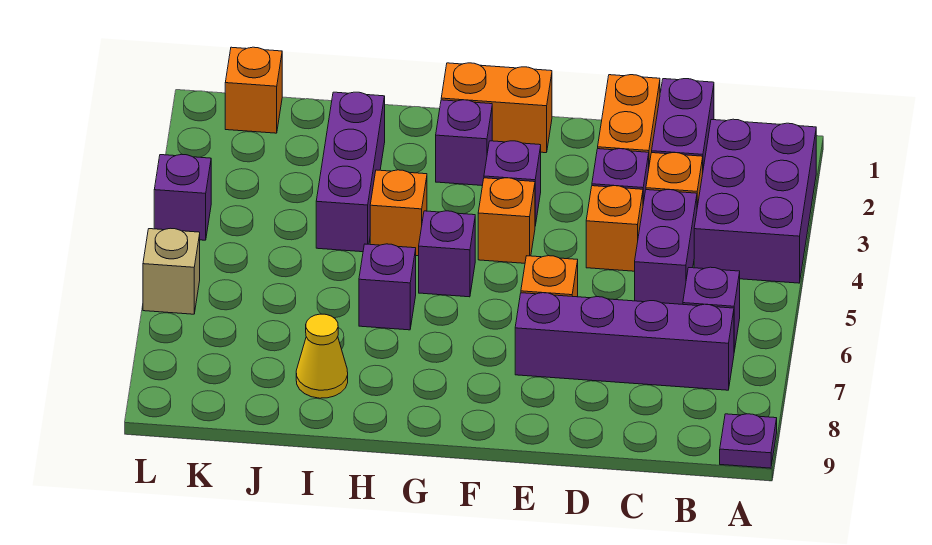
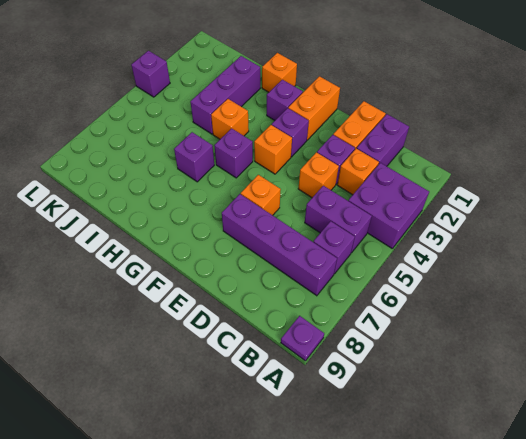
purple brick A2:B4 level 1 -> purple brick A3:B4 level 1
purple brick C4:C5 level 1 -> purple brick B5:C5 level 1
orange brick F1:G1 level 1 -> orange brick F1:F2 level 1
yellow cone I8 level 1 -> none
orange brick K1 level 1 -> orange brick H1 level 1
tan brick L6 level 1 -> none

